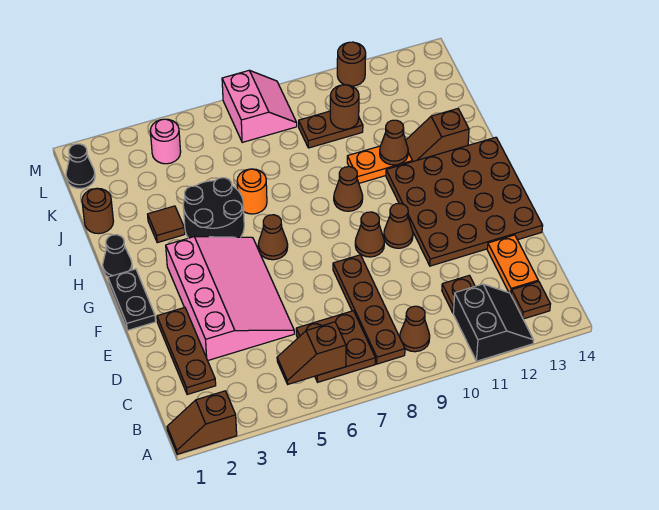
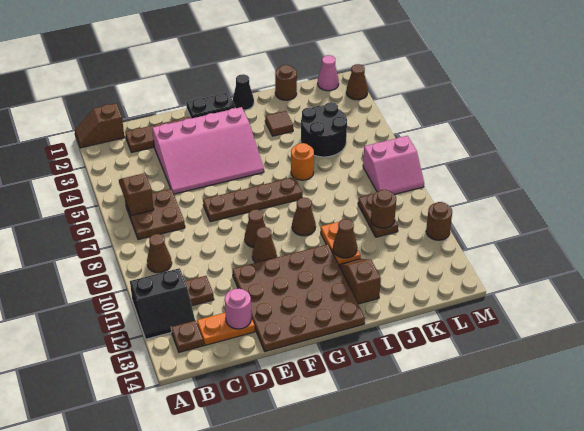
brown slope A1:A2 level 1 top 2 -> brown slope A1:B1 level 1 top B
brown plate B8:E8 level 1 -> brown plate E7:H7 level 1
brown cone G6 level 1 -> brown cone M2 level 1
black round brick H4:I5 level 1 -> black round brick J4:K5 level 1
black cone L1 level 1 -> pink cone L1 level 1
pink round brick L4 level 1 -> pink round brick D13 level 2

